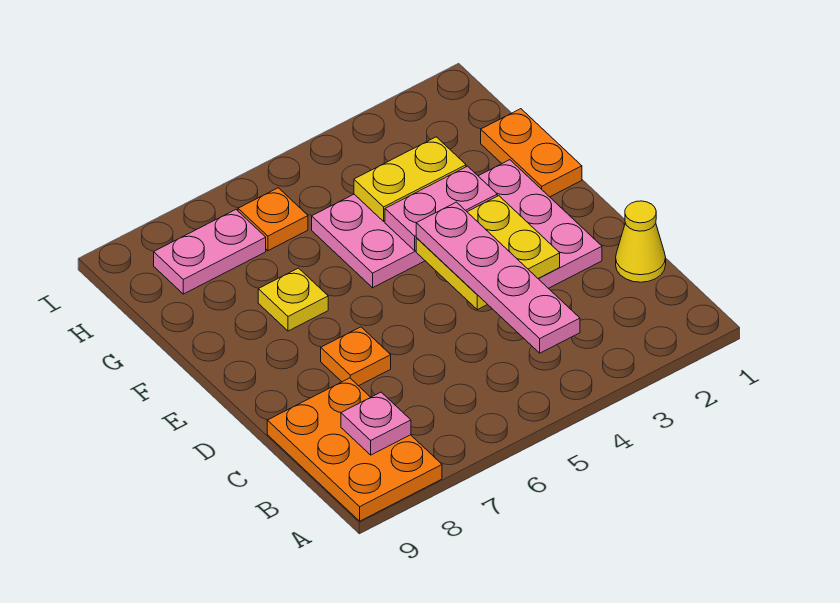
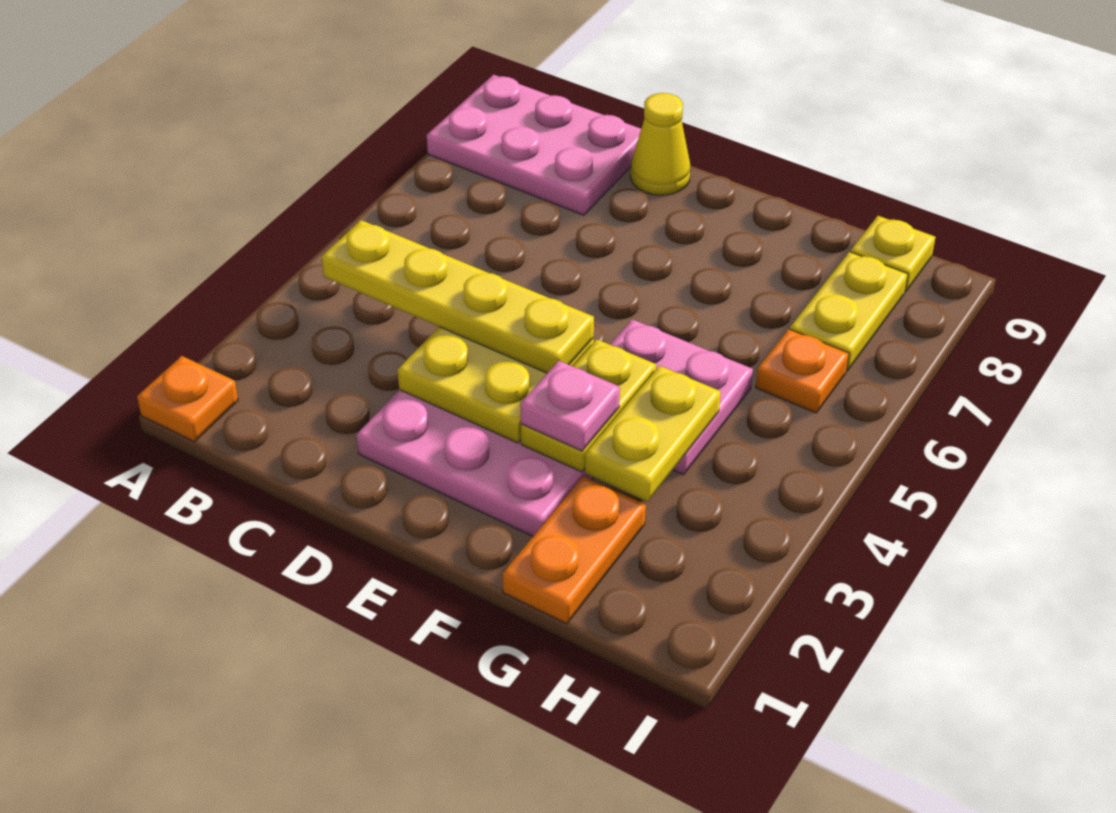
orange plate A8:C9 level 1 -> pink plate A8:C9 level 1
pink plate B4:E4 level 3 -> yellow plate B4:E4 level 3
pink plate B8 level 2 -> pink plate F3 level 3
yellow cone C1 level 1 -> yellow cone D9 level 1
orange plate D7 level 1 -> orange plate A1 level 1
orange plate F1:G1 level 1 -> orange plate G1:G2 level 1
pink plate F3:F4 level 2 -> yellow plate F3:F4 level 2
yellow plate F7 level 1 -> yellow plate H9 level 1
pink plate H7:H8 level 1 -> yellow plate H7:H8 level 1

